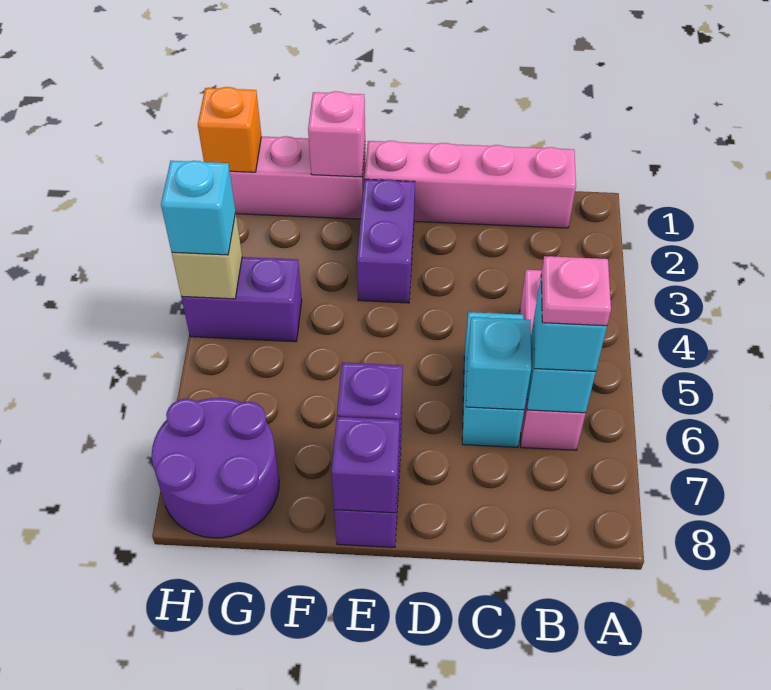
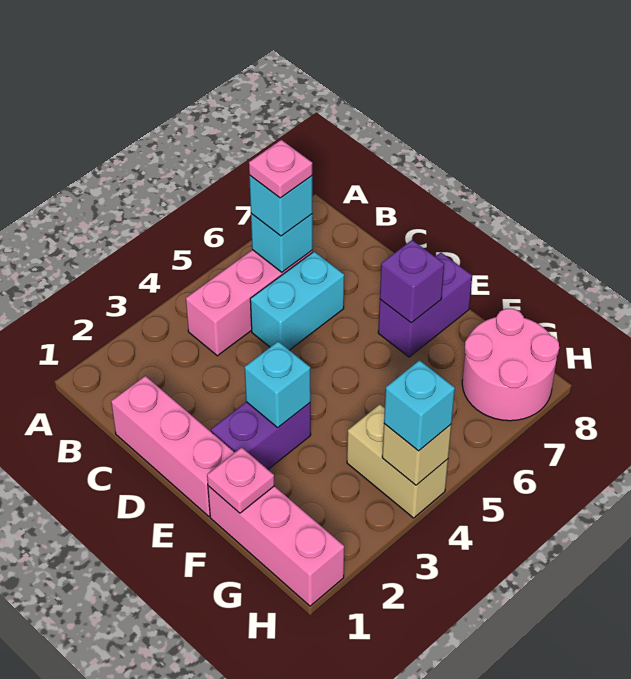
pink brick B1:E1 level 1 -> pink brick C1:E1 level 1
cyan brick C6 level 2 -> cyan brick E3 level 2
purple brick E8 level 2 -> none
pink brick F1 level 2 -> pink plate F1 level 2
purple brick G4:H4 level 1 -> tan brick G4:H4 level 1
purple round brick G7:H8 level 1 -> pink round brick G7:H8 level 1
orange brick H1 level 2 -> none

